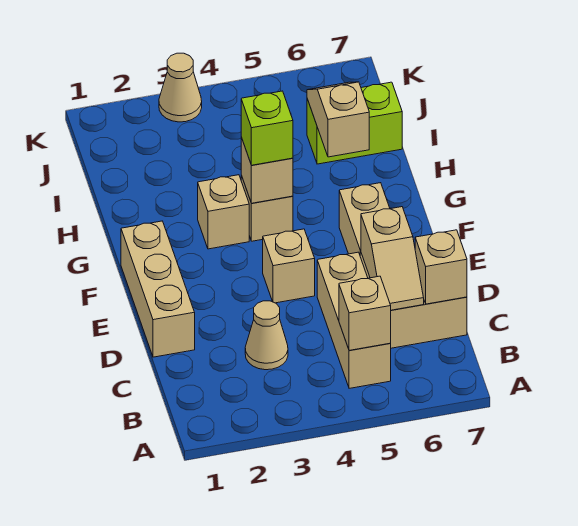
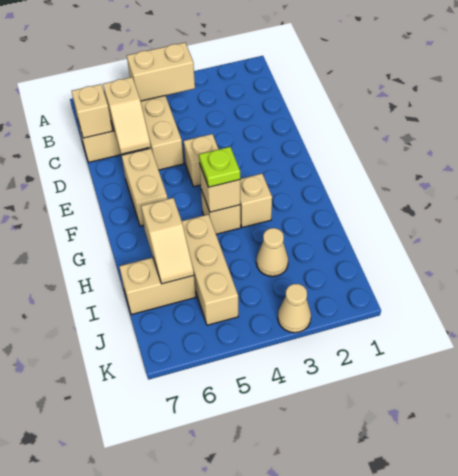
tan brick B5 level 2 -> tan brick B4:B5 level 2
tan cone C3 level 1 -> tan cone I3 level 1
tan slope C6:D6 level 2 top D -> tan slope C6:D6 level 2 top C
tan brick D1:F1 level 1 -> tan brick H5:J5 level 1
lime brick G4 level 3 -> lime plate G4 level 3
lime brick I6:I7 level 1 -> tan brick I6:I7 level 1

